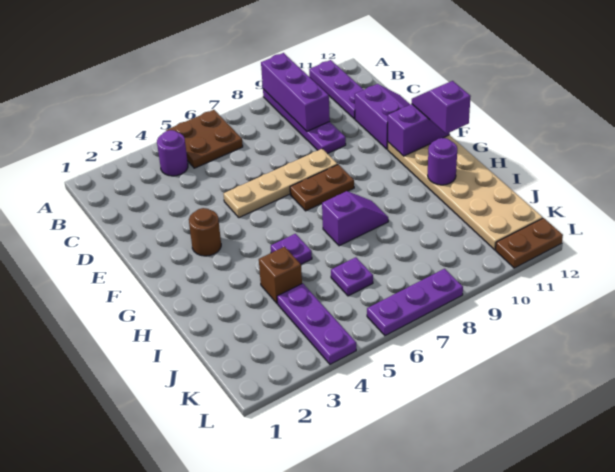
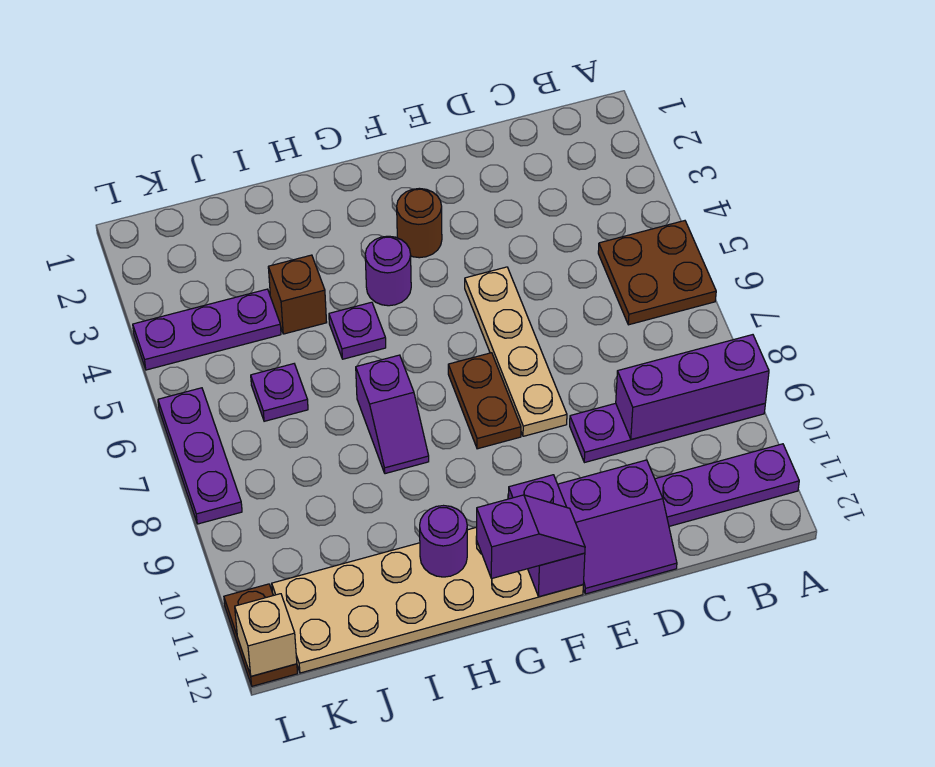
purple round brick B4 level 1 -> purple round brick G4 level 1
none -> tan brick L12 level 2

